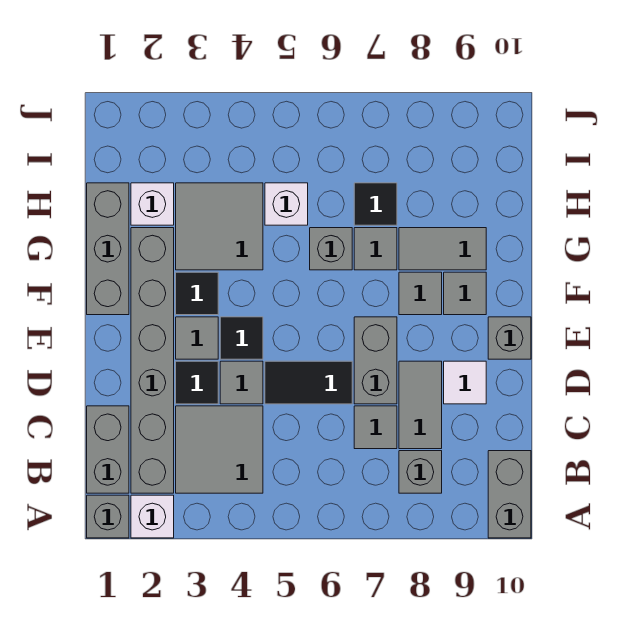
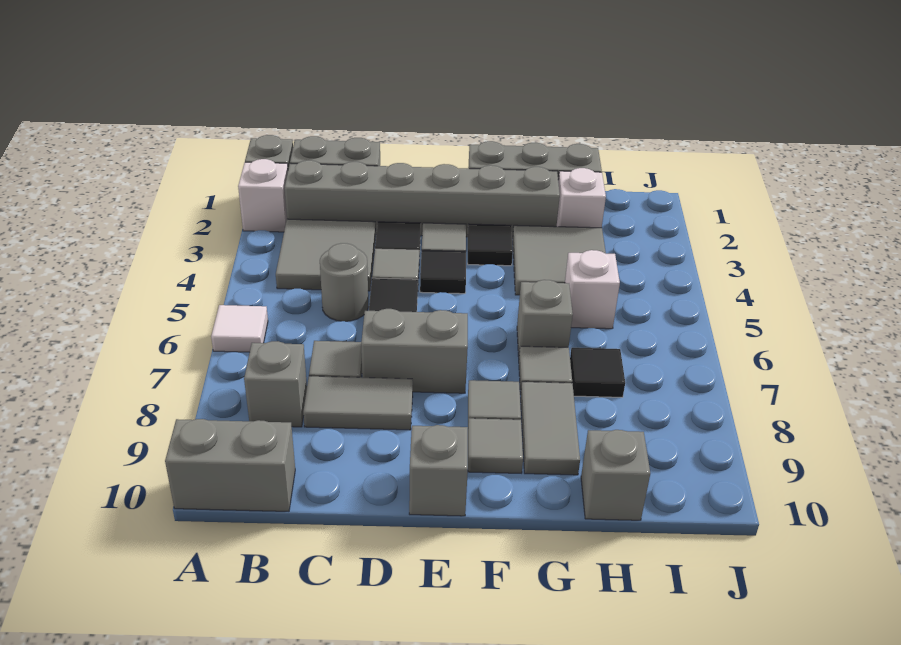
none -> grey round brick C5 level 1
white tile D9 level 1 -> white tile A6 level 1
none -> grey brick H10 level 1

